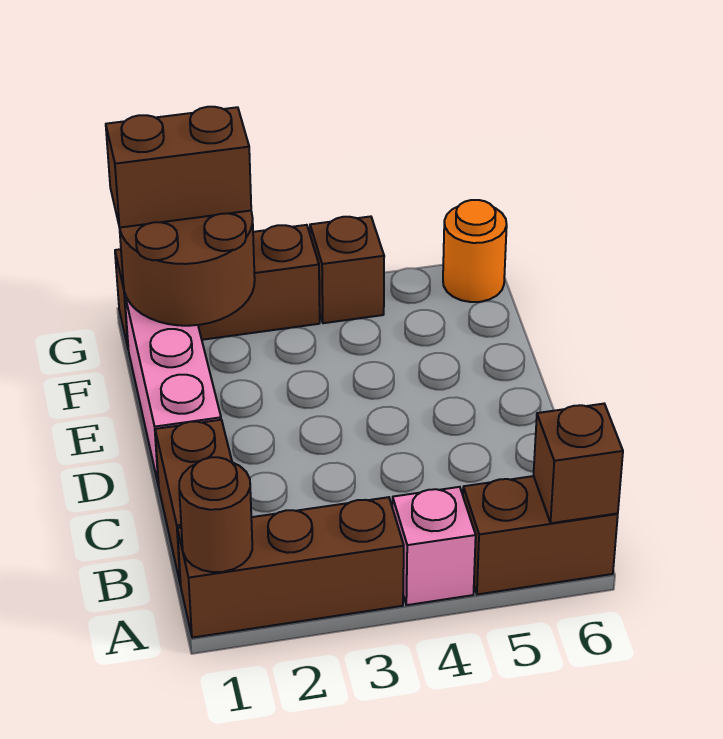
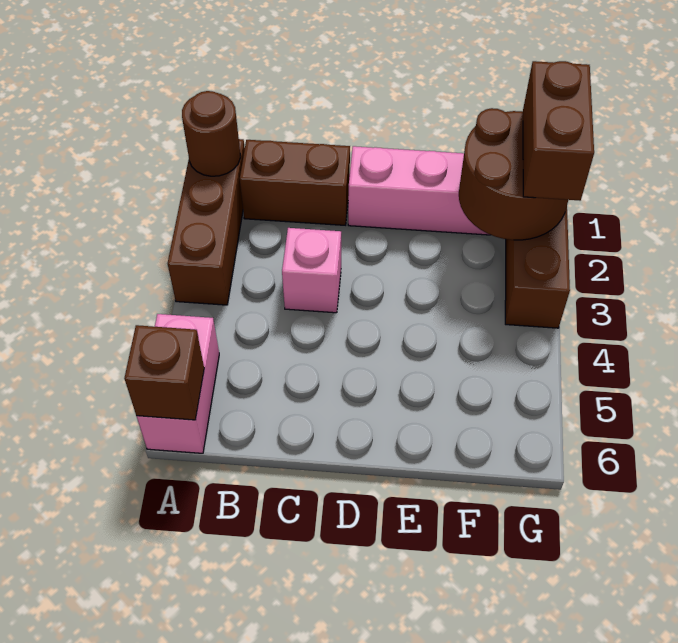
pink brick A4 level 1 -> pink brick C3 level 1
brown brick A5:A6 level 1 -> pink brick A5:A6 level 1
brown brick G4 level 1 -> none
orange round brick G6 level 1 -> none

